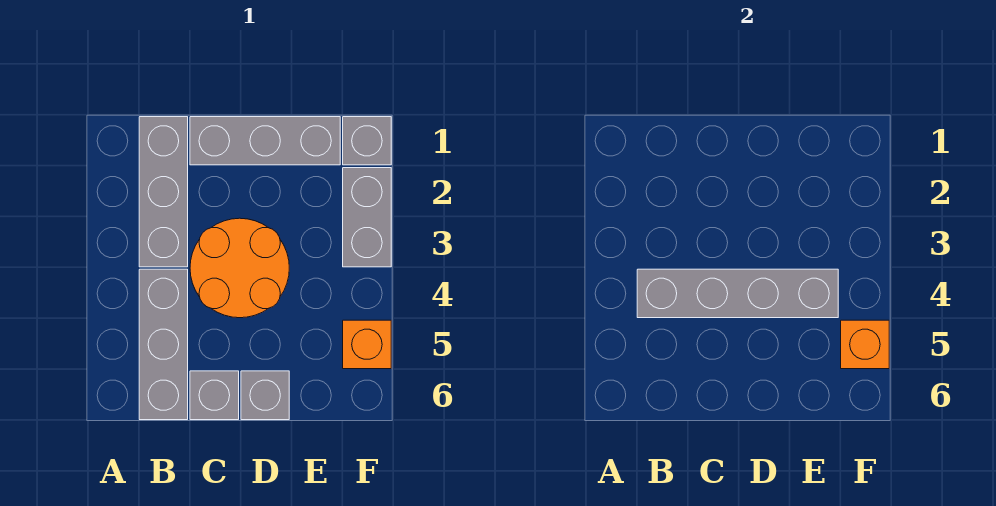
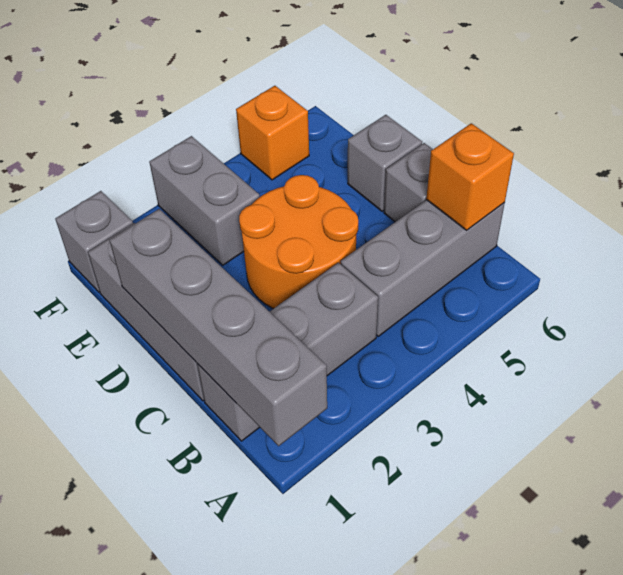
grey brick B4:E4 level 2 -> grey brick A1:D1 level 2
grey brick F2:F3 level 1 -> grey brick E3:F3 level 1
orange brick F5 level 2 -> orange brick B6 level 2

